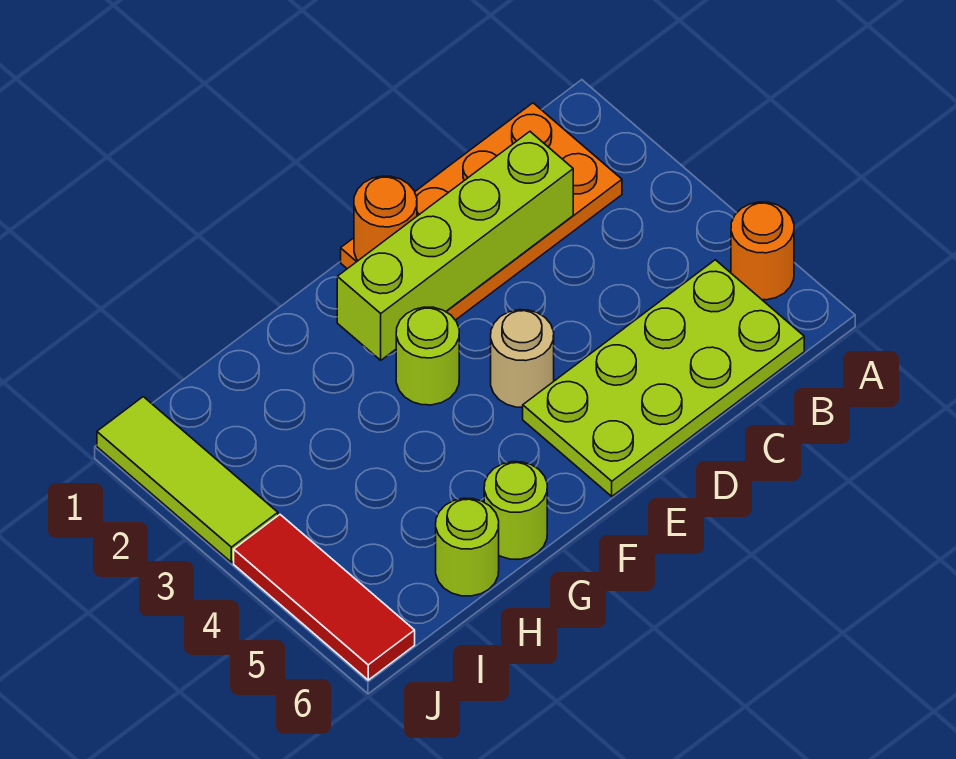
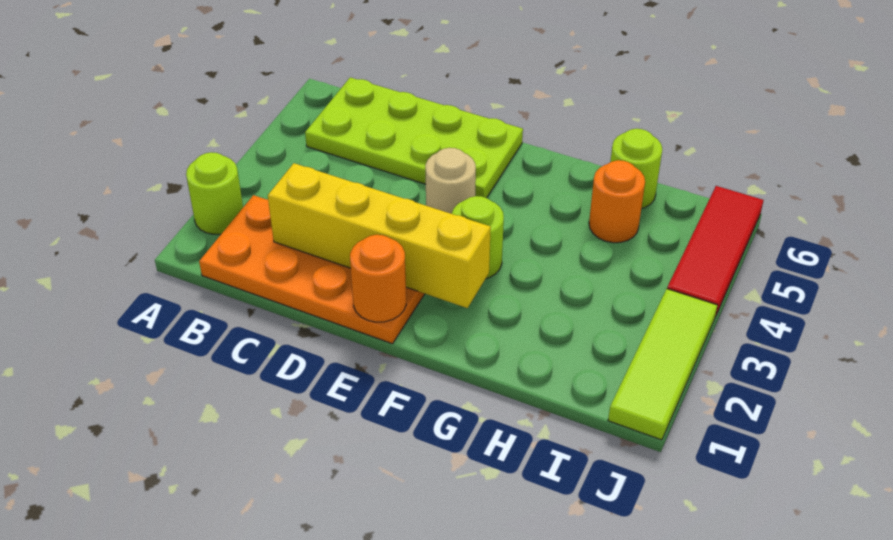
orange round brick A5 level 1 -> orange round brick H5 level 1
lime brick C2:F2 level 2 -> yellow brick C2:F2 level 2
lime round brick G6 level 1 -> lime round brick A2 level 1

